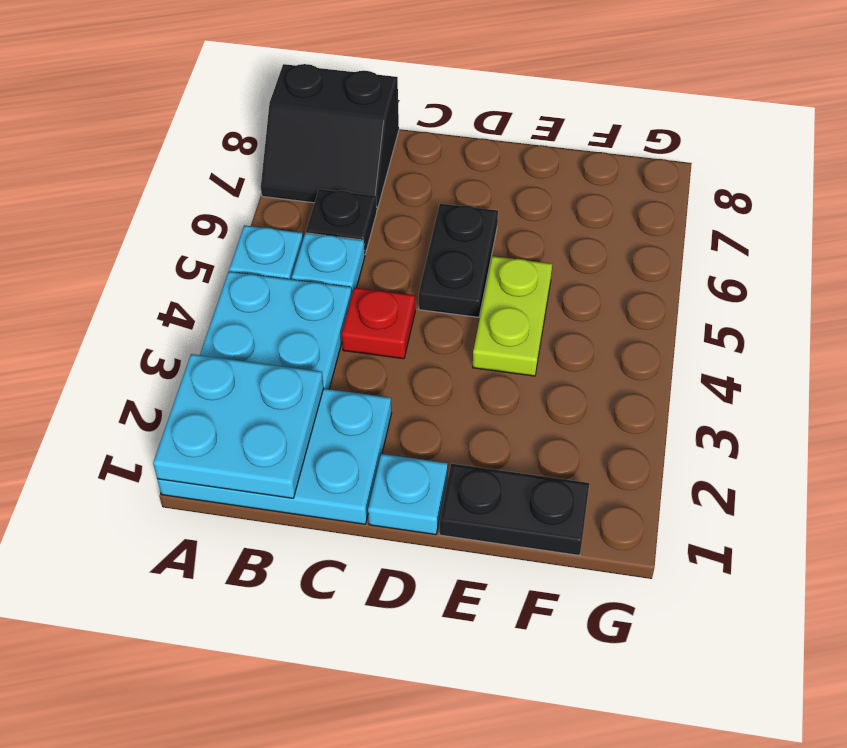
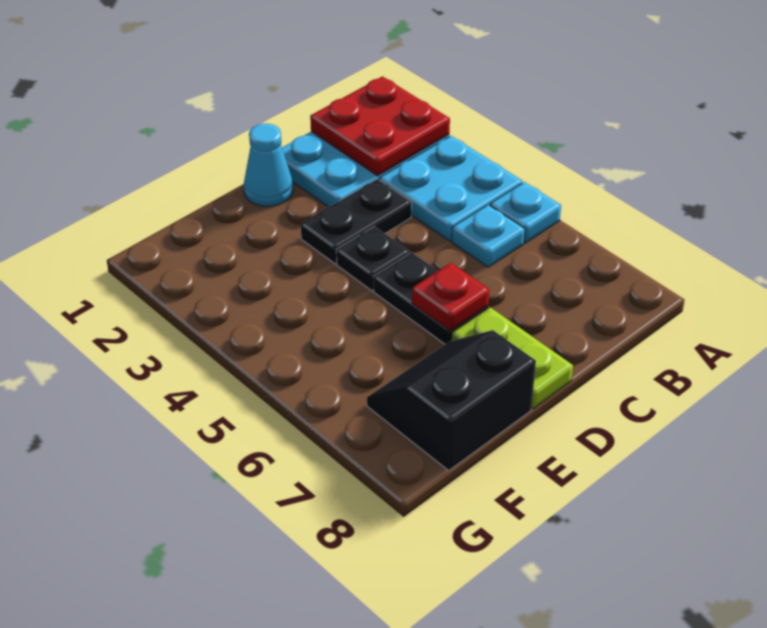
cyan plate A1:B2 level 2 -> red plate A1:B2 level 2
black slope A7:B8 level 1 top 8 -> black slope E7:F8 level 1 top 8
black plate B6 level 1 -> black plate D4 level 1
red plate C4 level 1 -> red plate D6 level 2
cyan plate D1 level 1 -> cyan cone D1 level 1
black plate E1:F1 level 1 -> black plate C3:D3 level 1
lime plate E4:E5 level 1 -> lime plate D7:D8 level 1

